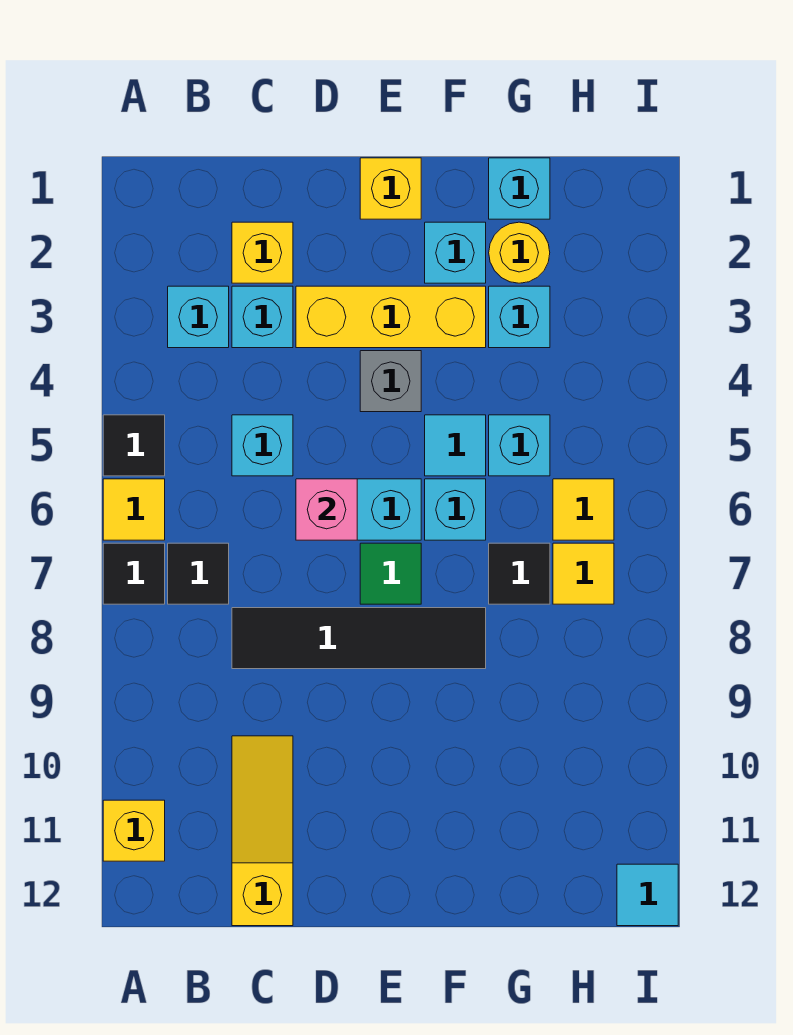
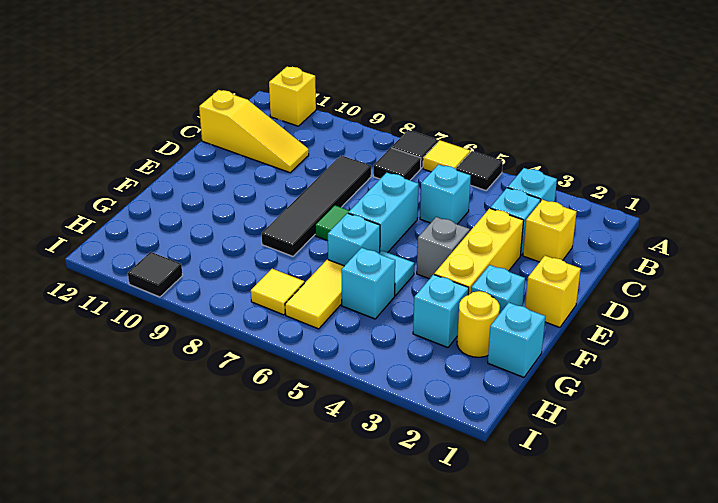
pink brick D6 level 2 -> none
black tile G7 level 1 -> black tile I10 level 1
yellow tile H6 level 1 -> yellow tile G6:H6 level 1
cyan tile I12 level 1 -> none

